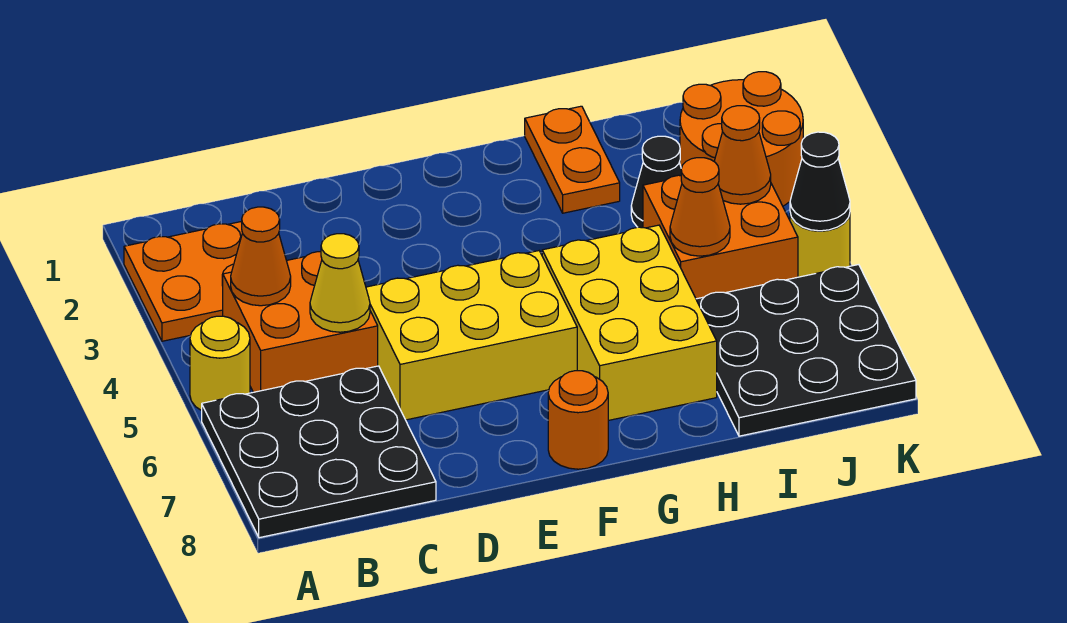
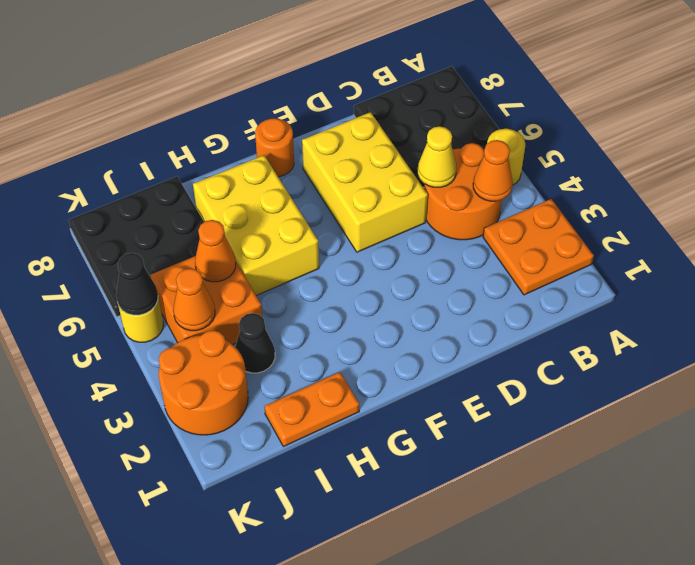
orange brick B4:C5 level 1 -> orange round brick B4:C5 level 1
yellow brick D5:F6 level 1 -> yellow brick D5:E7 level 1
orange plate H1:H2 level 1 -> orange plate H1:I1 level 1

